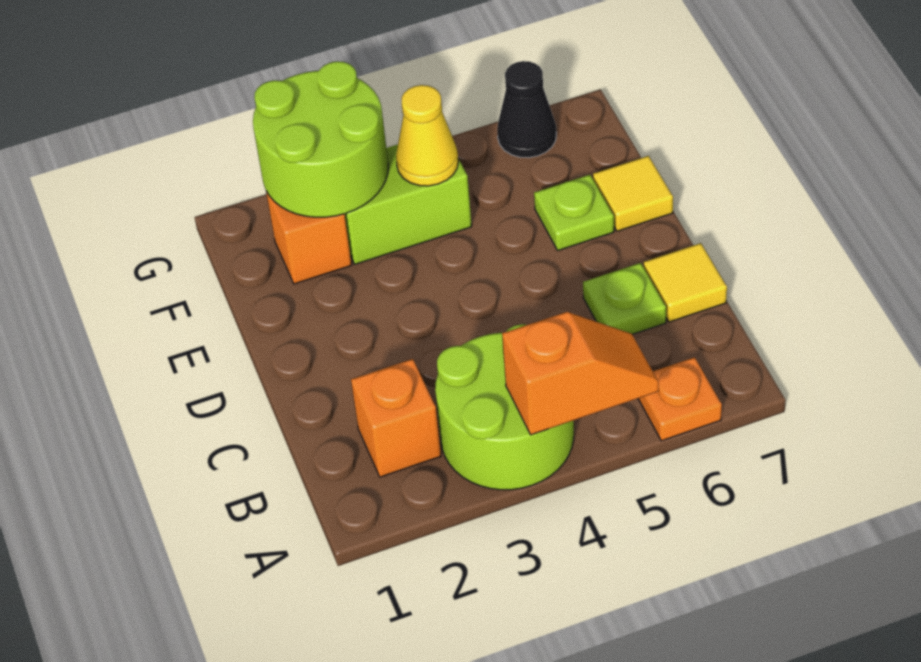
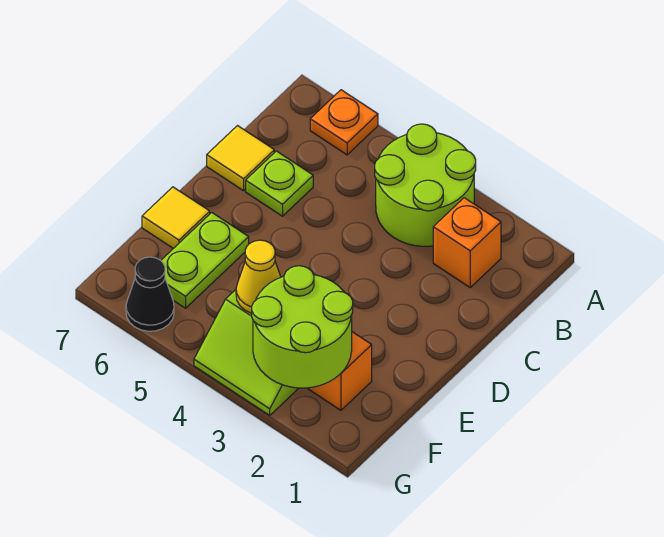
orange slope A4:A5 level 2 top 4 -> none
lime plate E6 level 1 -> lime plate E6:F6 level 1

